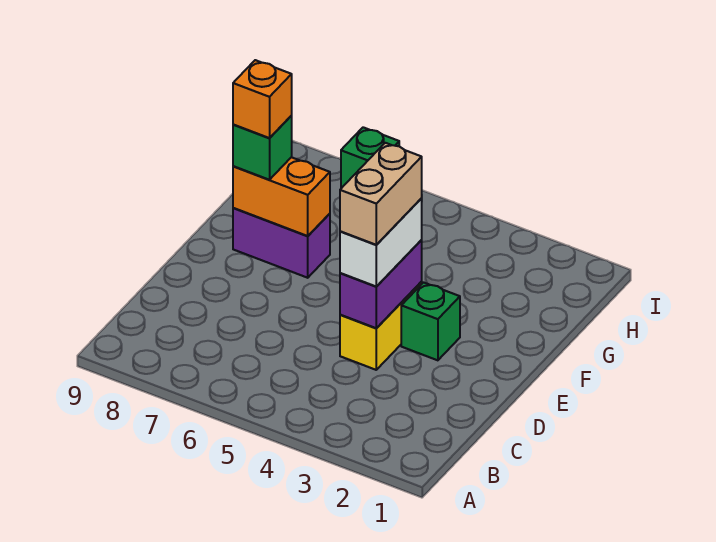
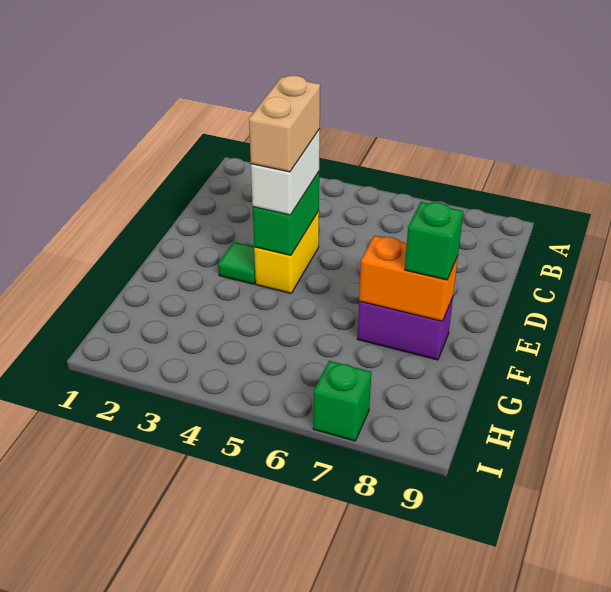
purple brick D4:E4 level 2 -> green brick D4:E4 level 2
green brick E3 level 1 -> green tile E3 level 1
orange brick F8 level 4 -> none

